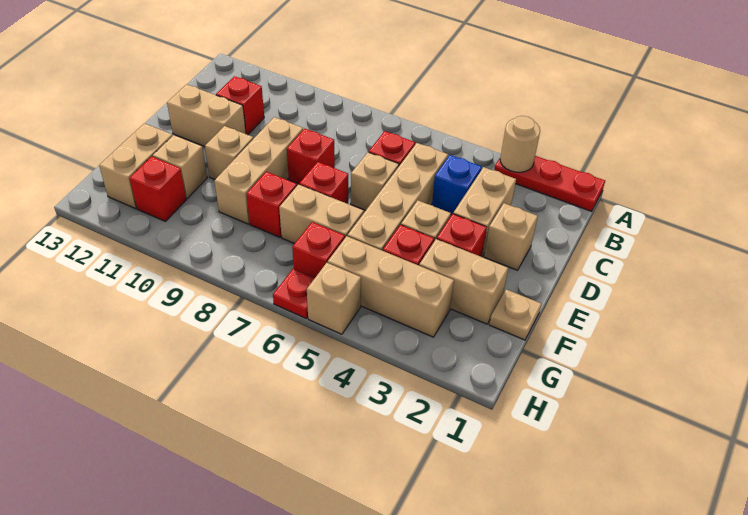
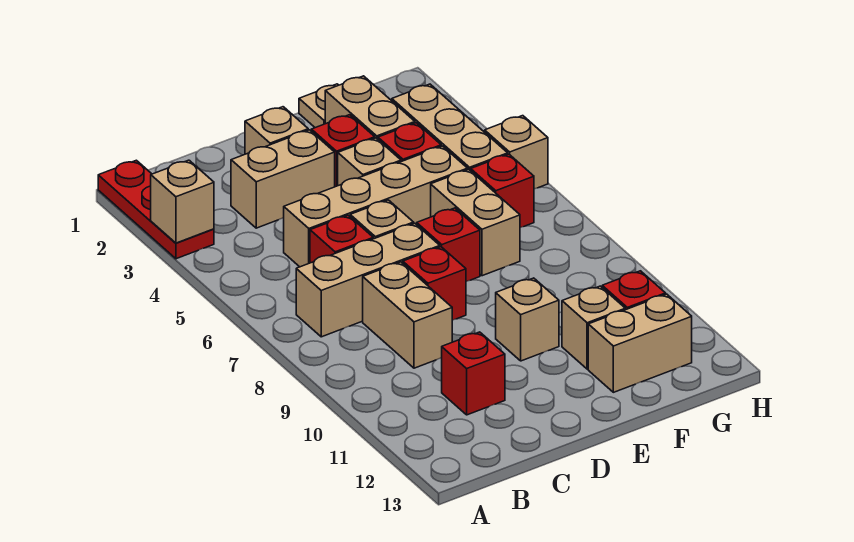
tan round brick A3 level 2 -> tan brick A3 level 2
blue brick C4 level 1 -> none
tan brick D9:F9 level 1 -> tan brick B7:D7 level 1
tan brick D11:D12 level 1 -> tan brick C8:C9 level 1
red brick F8 level 1 -> none
red plate H6 level 1 -> none

